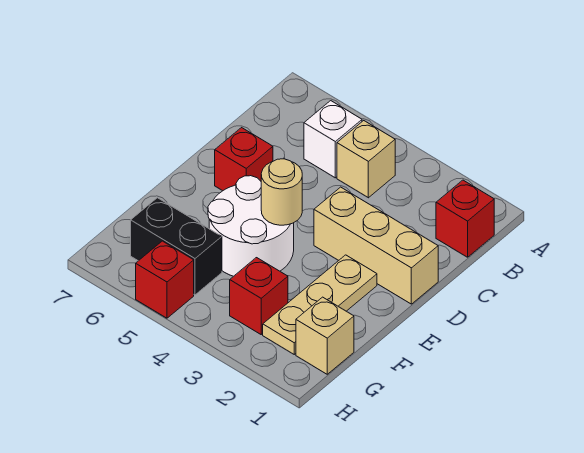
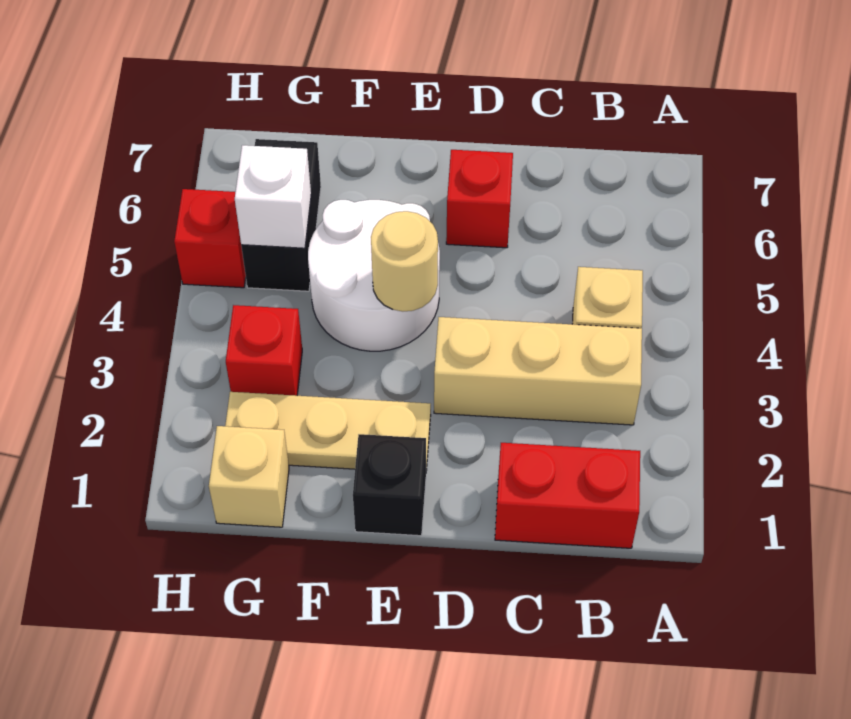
red brick B1 level 1 -> red brick B1:C1 level 1
white brick B5 level 1 -> white brick G5 level 2
tan brick D1:D3 level 1 -> tan brick B3:D3 level 1
none -> black brick E1 level 1

